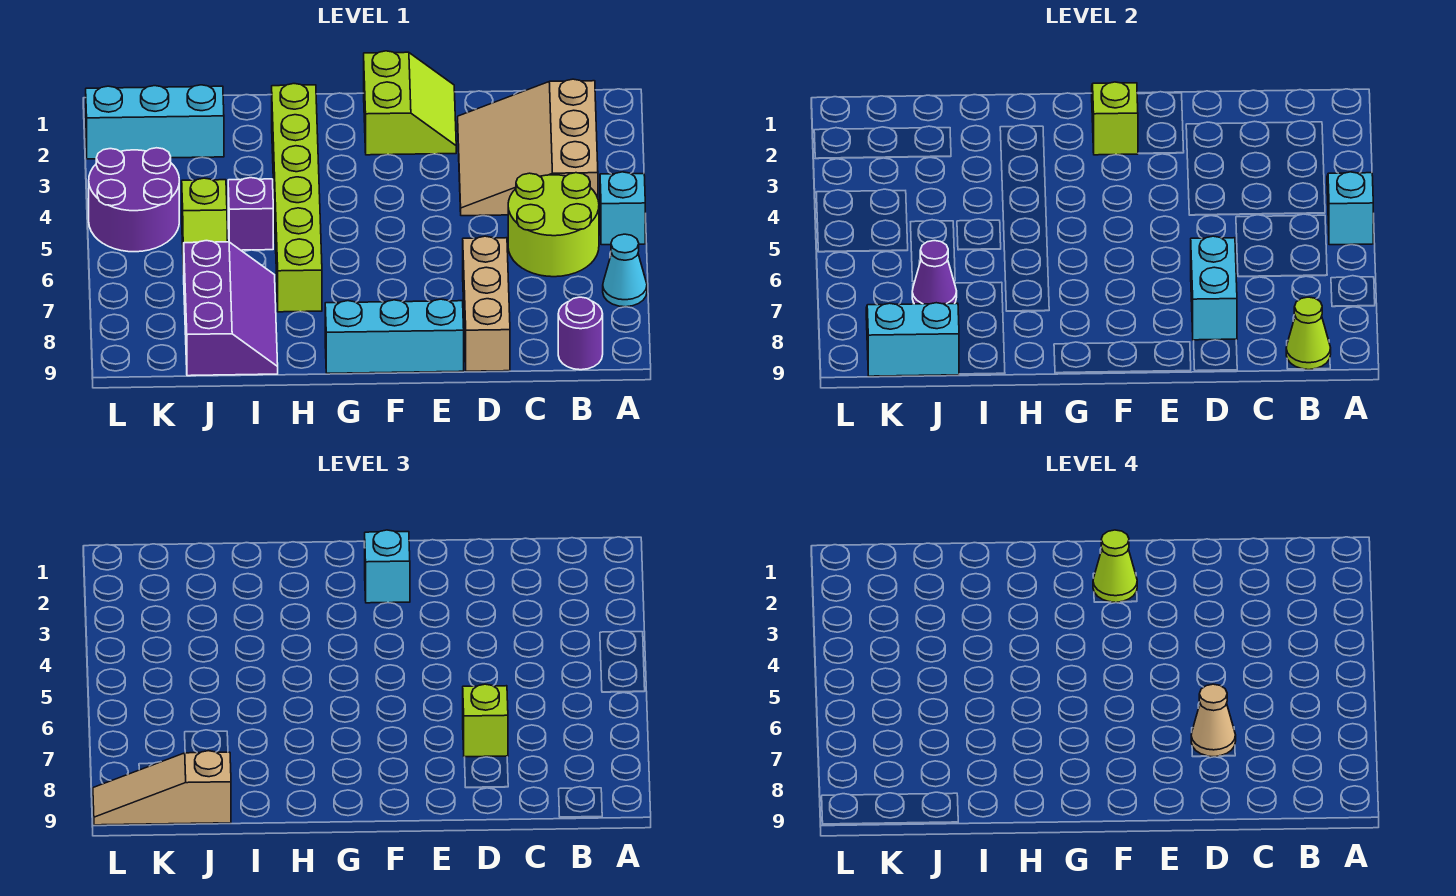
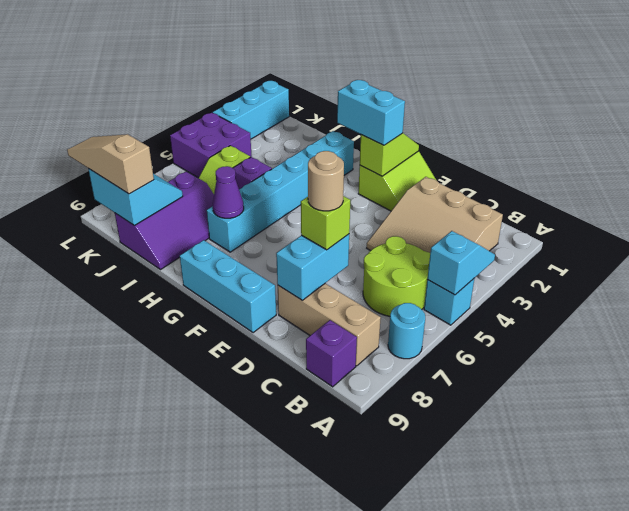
cyan cone A7 level 1 -> cyan round brick A7 level 1
tan slope B2:D4 level 1 top B -> tan slope B2:D4 level 1 top 2
purple round brick B9 level 1 -> purple brick B9 level 1
lime cone B9 level 2 -> none
tan brick D7:D9 level 1 -> tan brick B8:D8 level 1
tan cone D7 level 4 -> tan round brick D7 level 4
cyan brick F2 level 3 -> cyan brick F2:G2 level 3
lime cone F2 level 4 -> none
lime brick H2:H7 level 1 -> cyan brick H2:H7 level 1
cyan brick J2:L2 level 1 -> cyan brick L1:L3 level 1
purple cone J7 level 2 -> purple cone H7 level 2
purple round brick K4:L5 level 1 -> purple brick K4:L5 level 1

